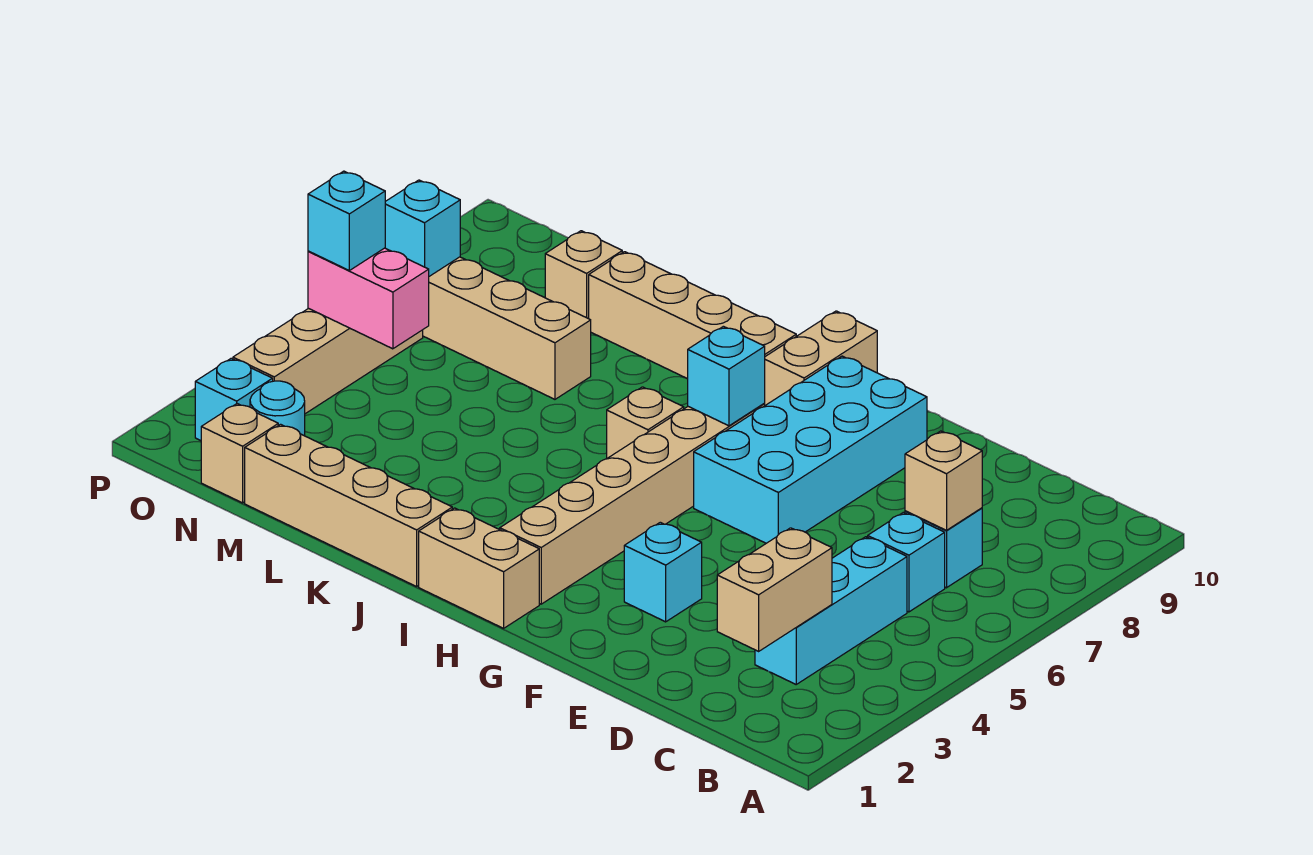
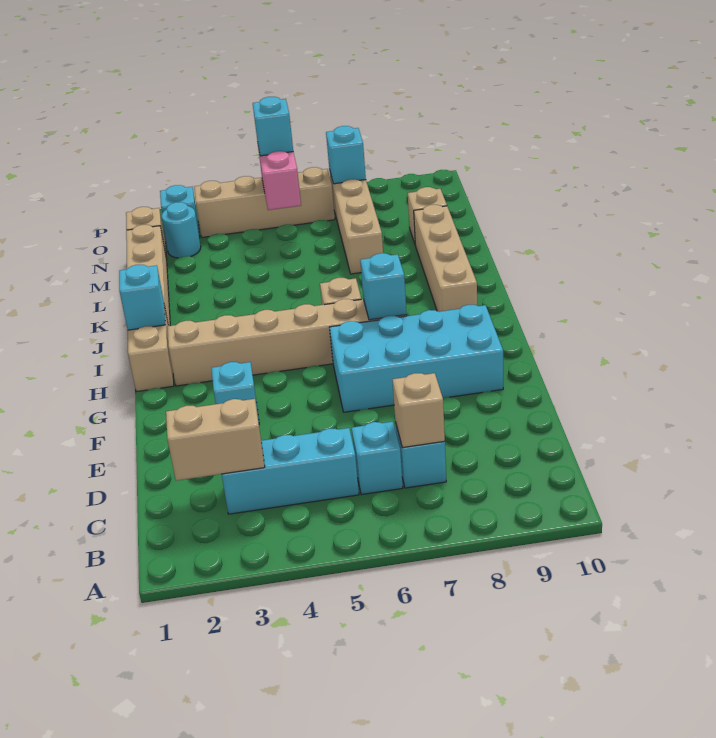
tan brick H9:H10 level 1 -> none
none -> cyan brick I1 level 2

